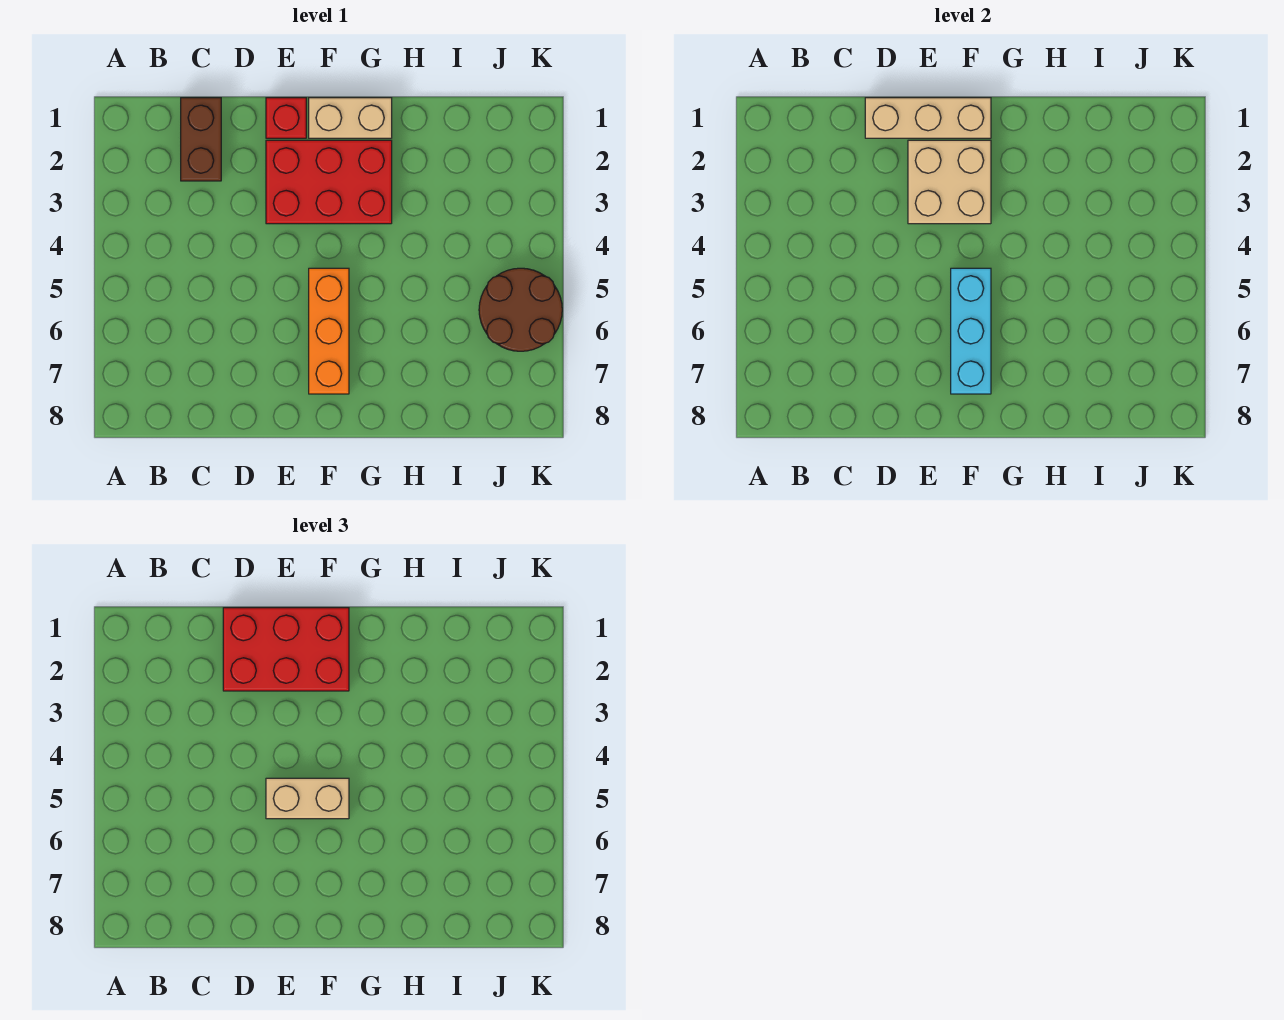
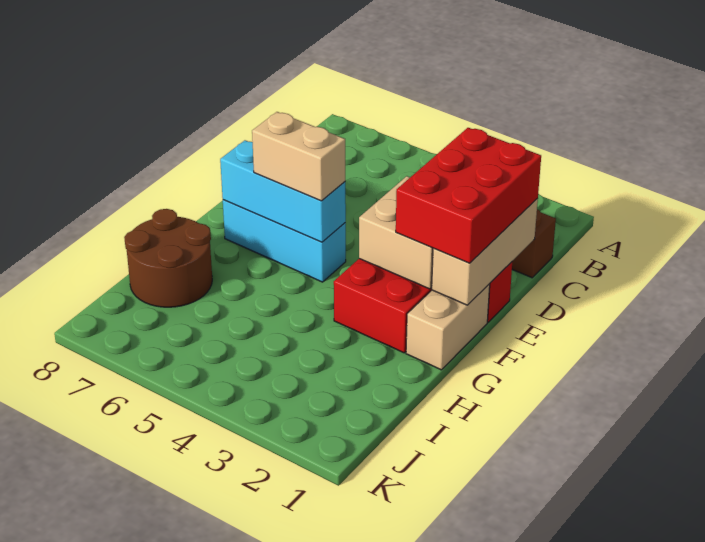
tan brick E5:F5 level 3 -> tan brick F5:F6 level 3
orange brick F5:F7 level 1 -> cyan brick F5:F7 level 1
brown round brick J5:K6 level 1 -> brown round brick H7:I8 level 1

